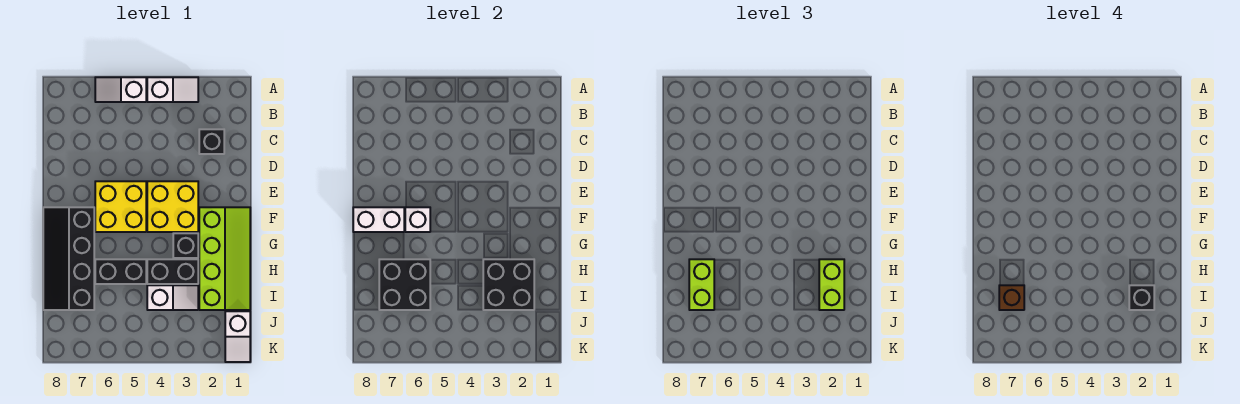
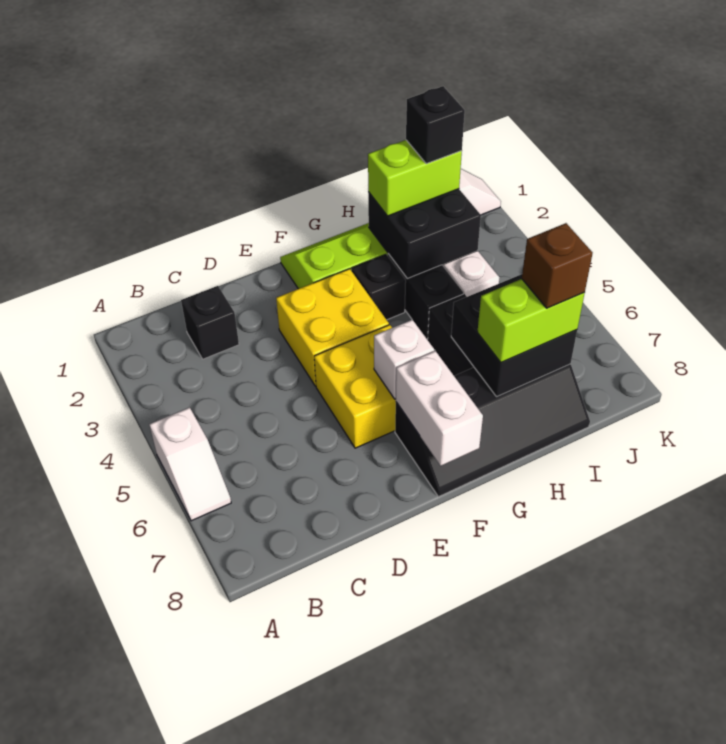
white slope A3:A4 level 1 top 4 -> none

